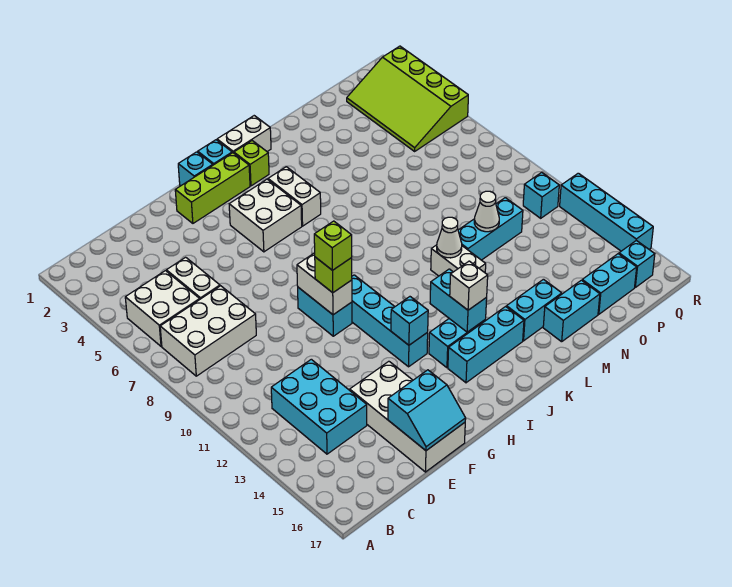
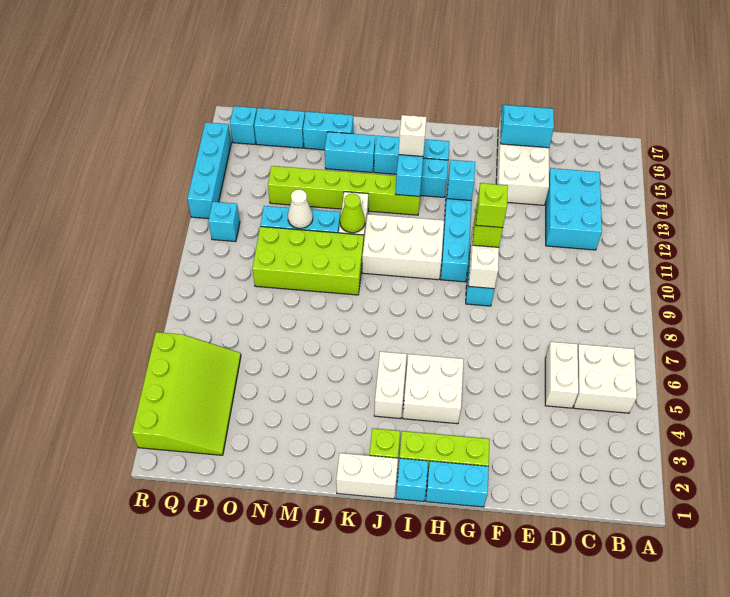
white brick B7:D8 level 1 -> white brick I10:K11 level 1
cyan brick H1 level 1 -> cyan brick G1:H1 level 1
none -> lime brick J13:O13 level 1
none -> lime brick L9:O10 level 1
white cone L11 level 2 -> lime cone L11 level 2

